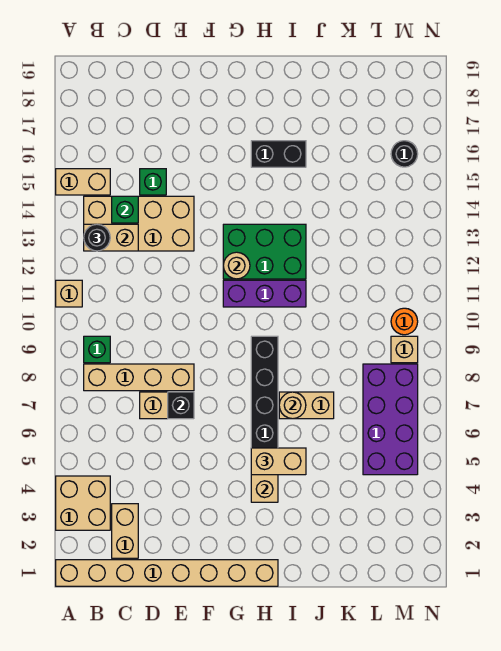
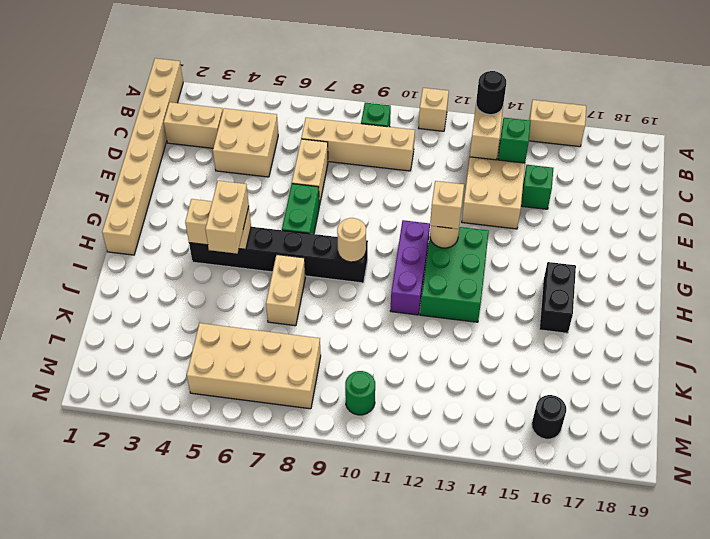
tan brick A3:B4 level 1 -> tan brick C4:D5 level 1
tan brick A15:B15 level 1 -> tan brick A15:A16 level 1
tan brick B8:E8 level 1 -> tan brick C7:C10 level 1
black brick E7 level 2 -> none
none -> green brick F7:G7 level 1
tan round brick I7 level 2 -> tan round brick H9 level 2
purple brick L5:M8 level 1 -> tan brick L5:M8 level 1
tan brick M9 level 1 -> tan brick G12 level 3
orange round brick M10 level 1 -> green round brick M10 level 1

